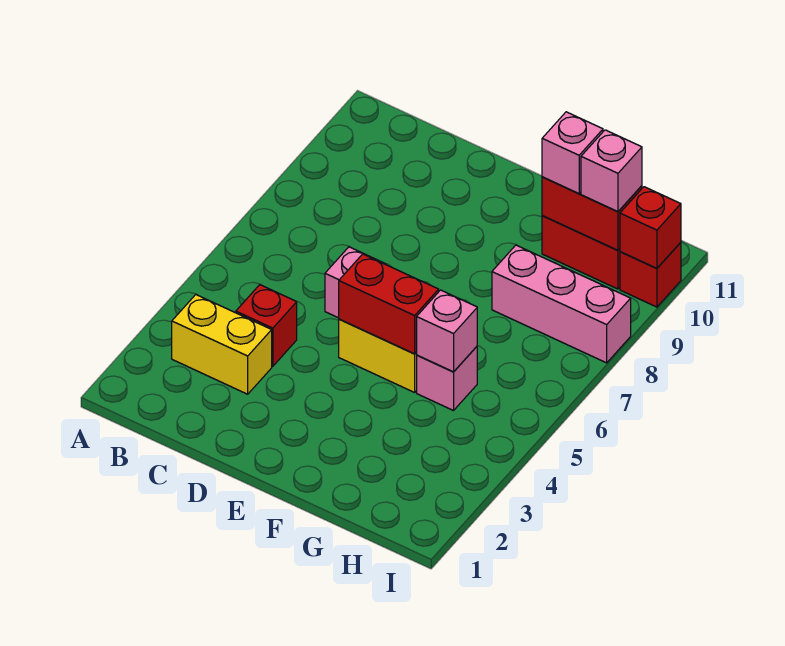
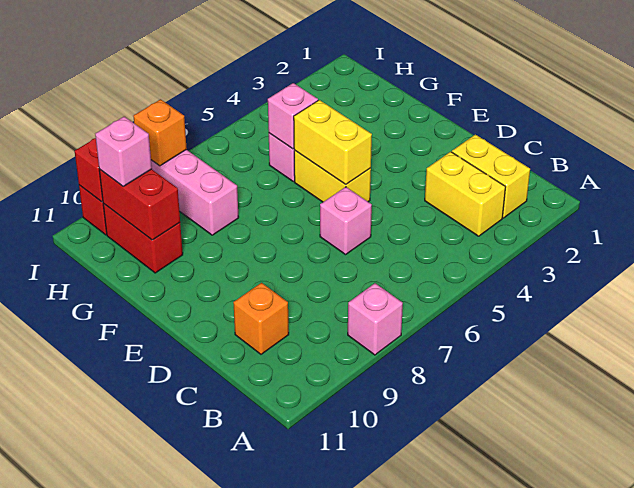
none -> yellow brick B2:C2 level 1
red brick C4 level 1 -> none
none -> orange brick C10 level 1
red brick E5:F5 level 2 -> yellow brick E5:F5 level 2
pink brick G10 level 3 -> pink brick A8 level 1
none -> orange brick I8 level 2

